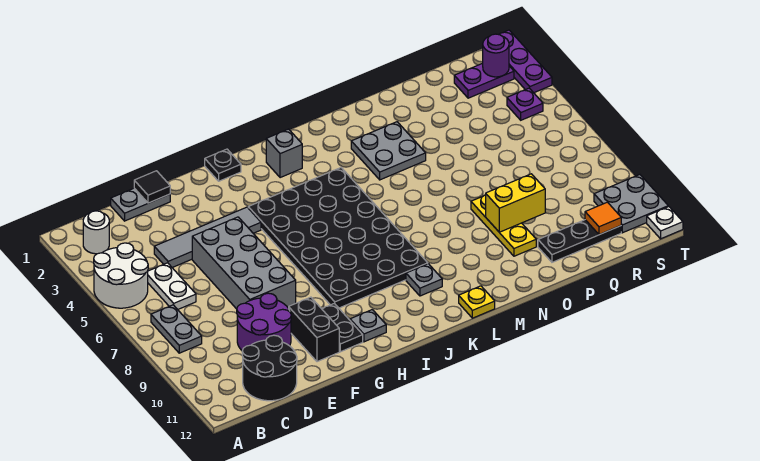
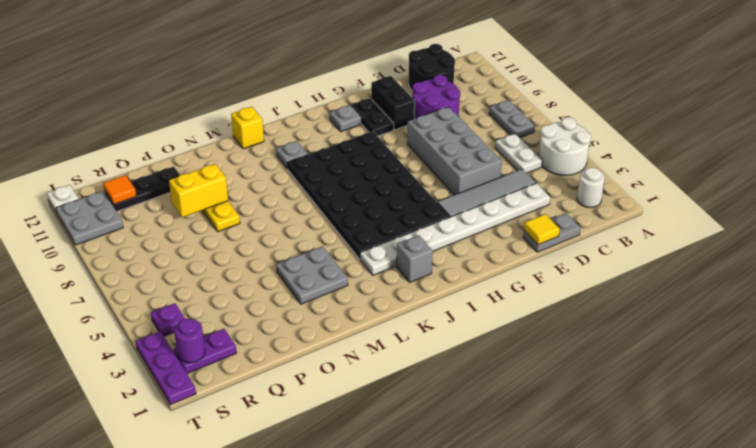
none -> white plate D3:K3 level 1
black tile E1 level 2 -> yellow tile E1 level 2
black plate H1 level 1 -> none
yellow plate L12 level 1 -> yellow brick L12 level 1

